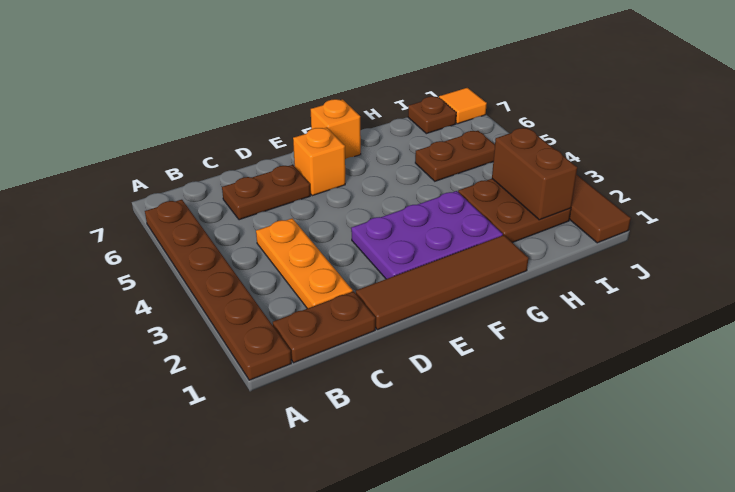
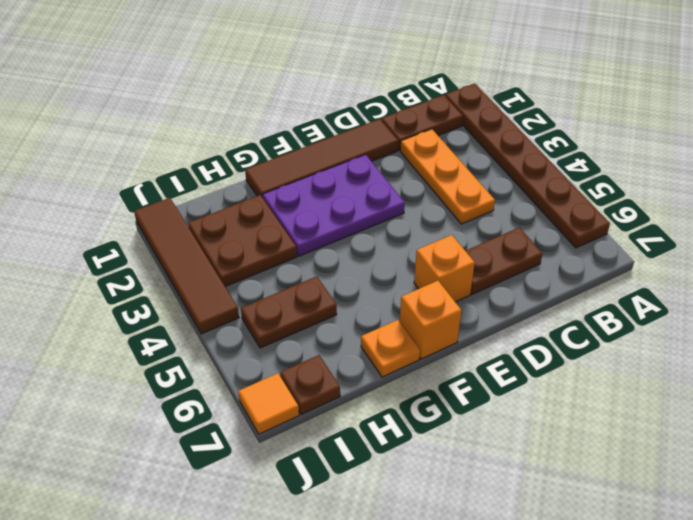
none -> orange plate G7 level 1
brown brick I2:I3 level 2 -> none

